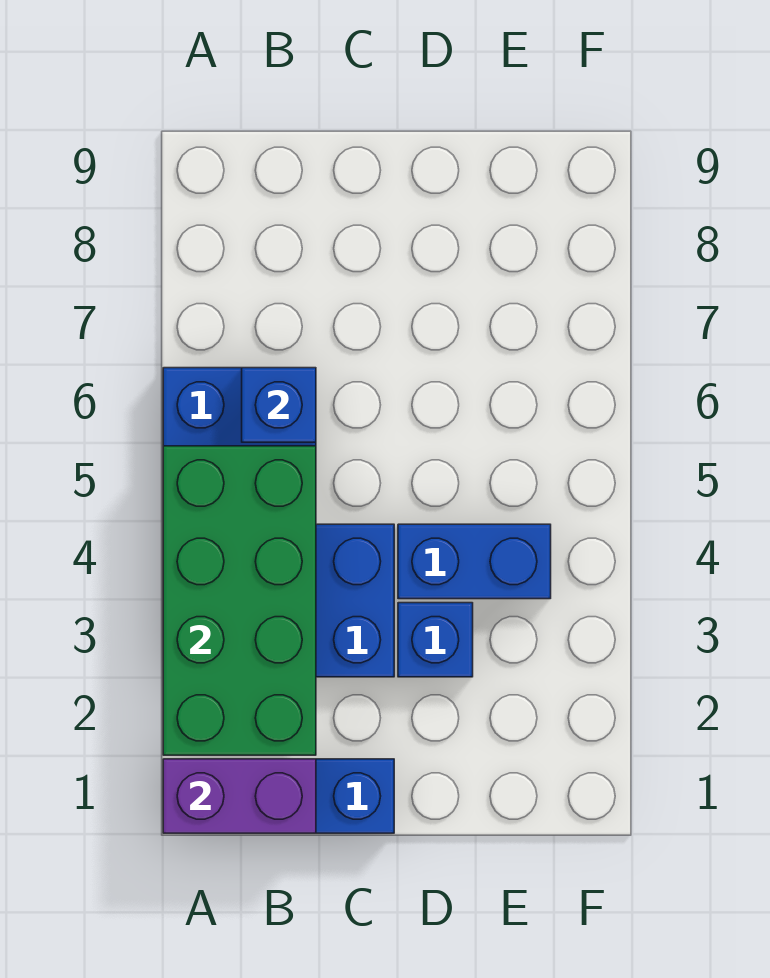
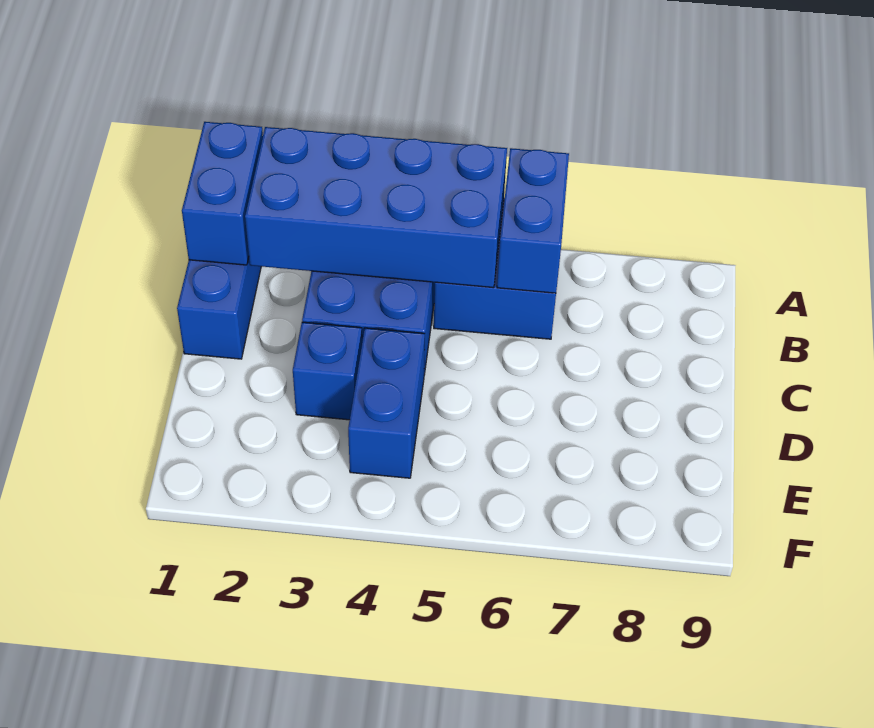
purple brick A1:B1 level 2 -> blue brick A1:B1 level 2
green brick A2:B5 level 2 -> blue brick A2:B5 level 2
blue brick B6 level 2 -> blue brick A6:B6 level 2

